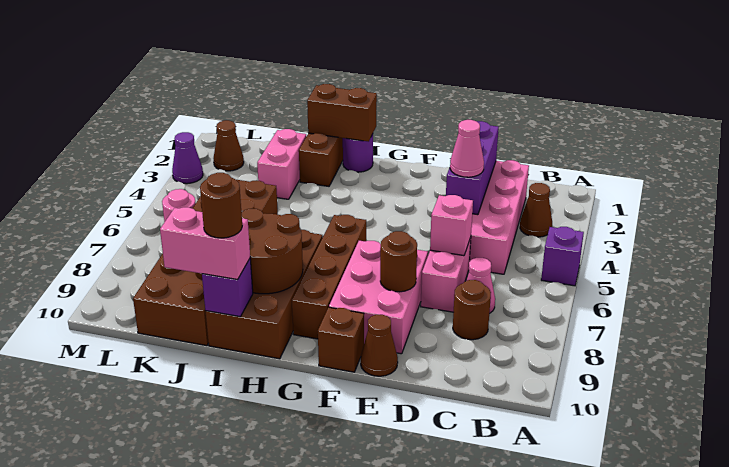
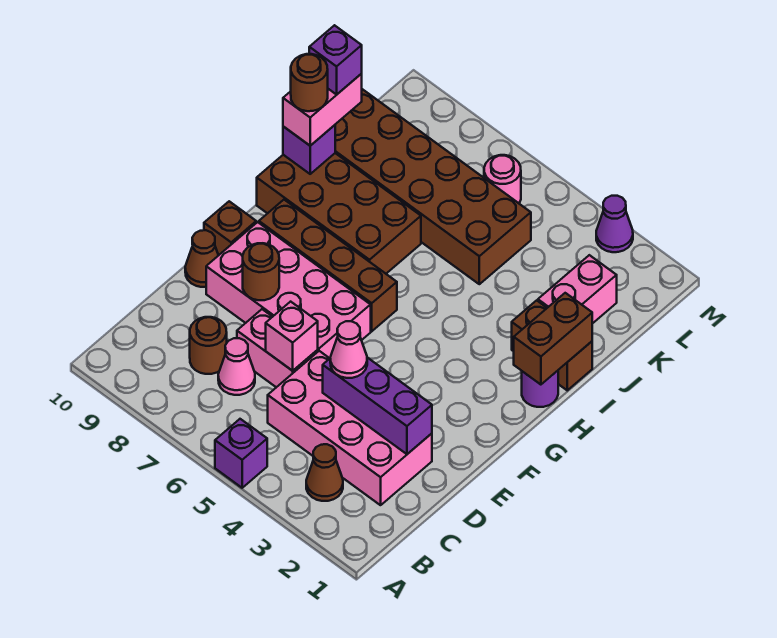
pink brick E7:F9 level 1 -> pink brick E6:F9 level 1
brown round brick H8:I9 level 2 -> none
pink brick J2:J3 level 1 -> pink brick J2:K2 level 1
none -> purple brick J10 level 4
brown cone L2 level 1 -> none

